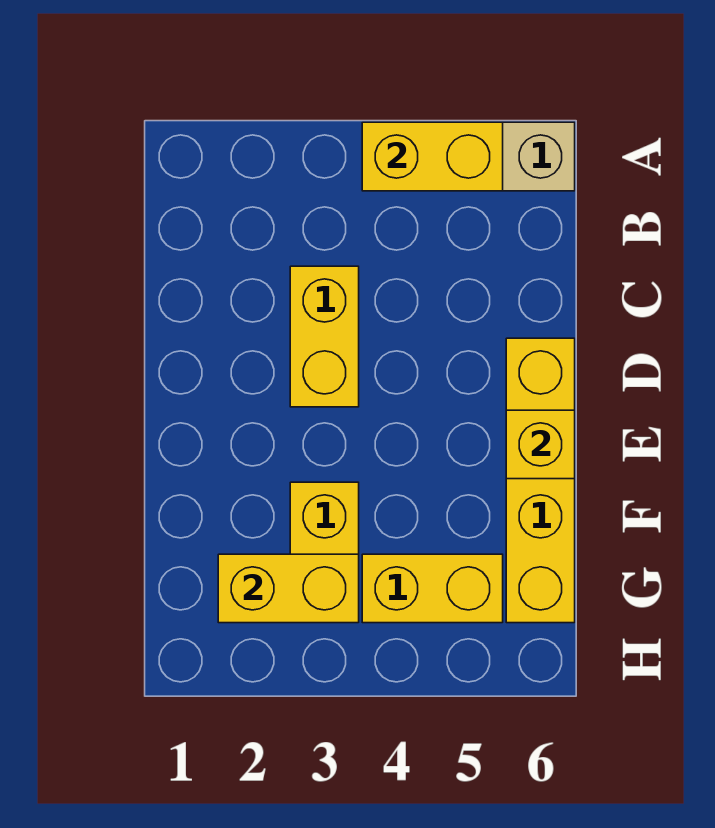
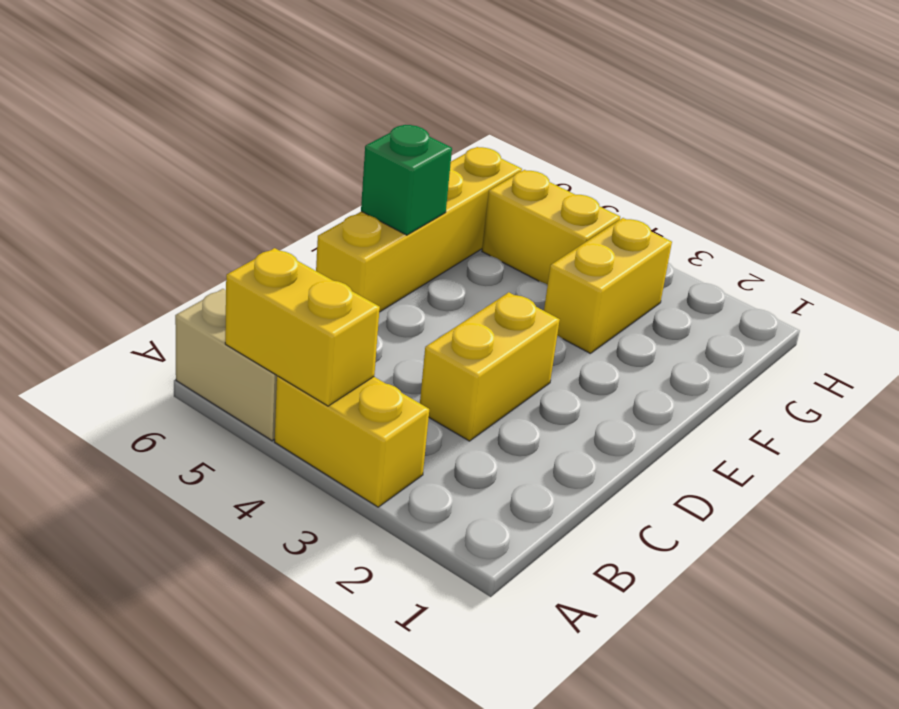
yellow brick E6 level 2 -> green brick E6 level 2
yellow brick G2:G3 level 2 -> yellow brick A3:A4 level 1

